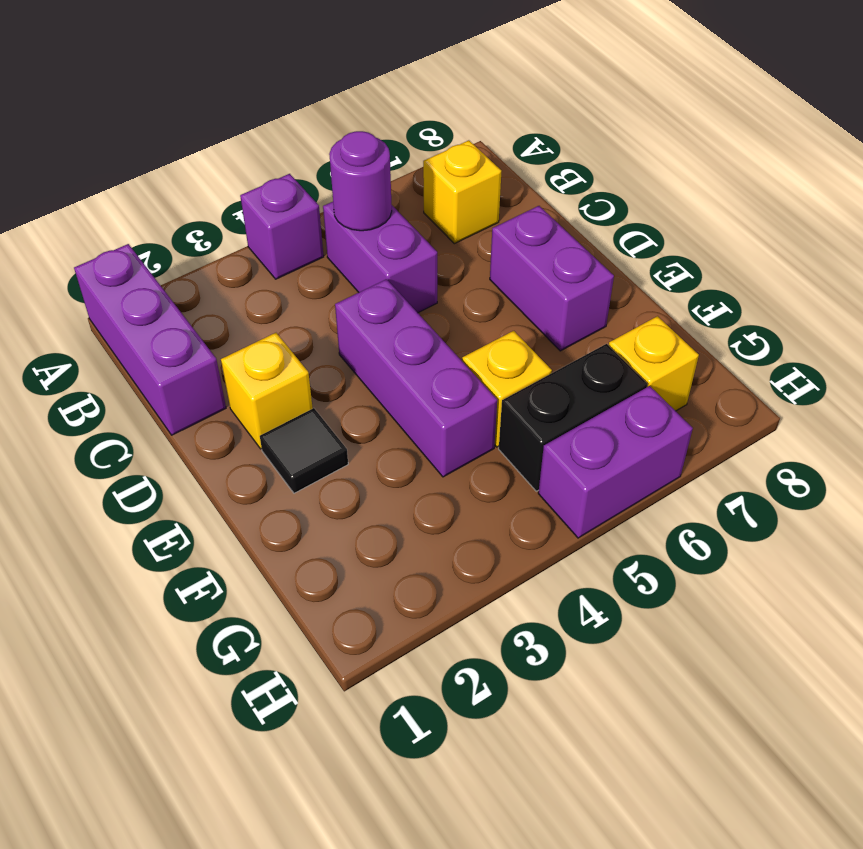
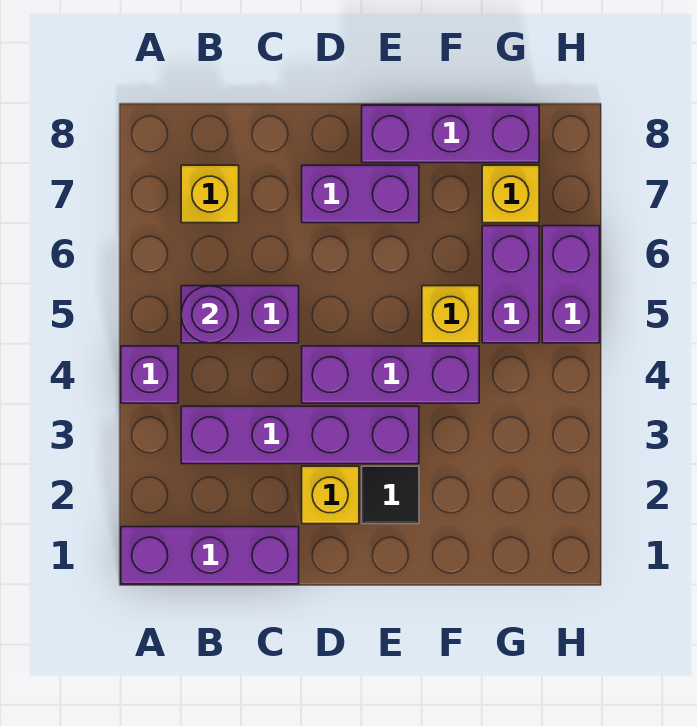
none -> purple brick B3:E3 level 1
none -> purple brick E8:G8 level 1
black brick G5:G6 level 1 -> purple brick G5:G6 level 1

